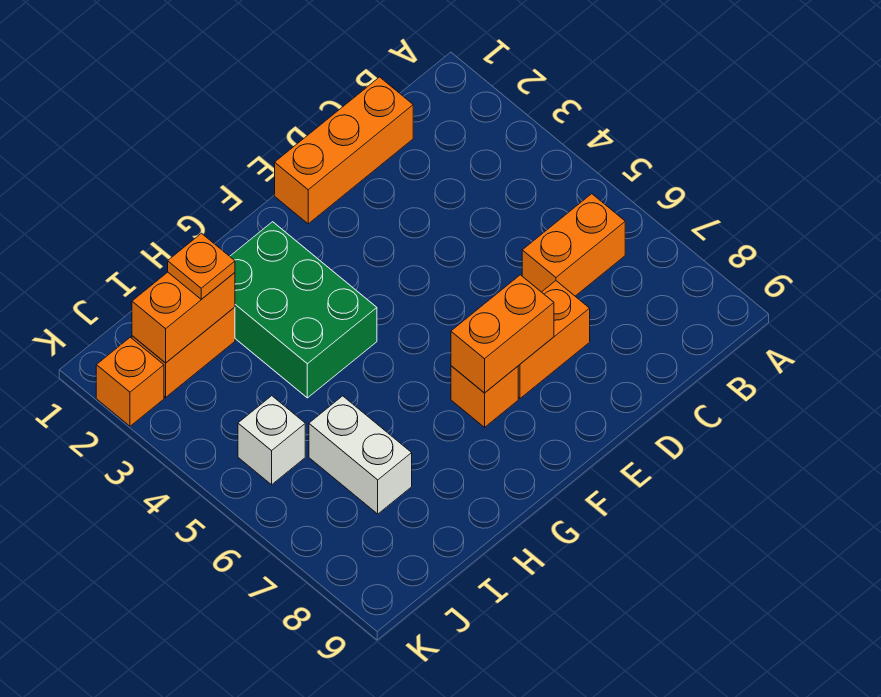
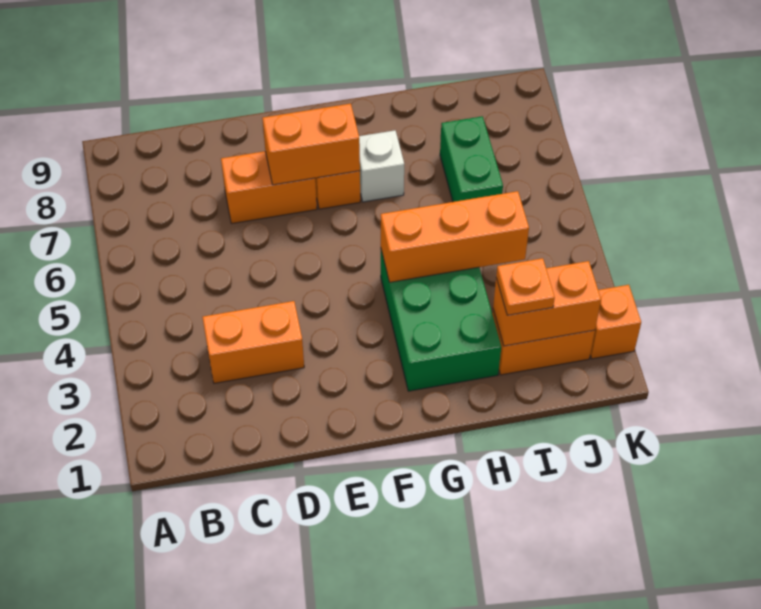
orange brick B6:C6 level 1 -> orange brick C3:D3 level 1
orange brick C1:E1 level 1 -> orange brick G4:I4 level 2
white brick I6:I7 level 1 -> green brick I6:I7 level 1
white brick J5 level 1 -> white brick G7 level 1

